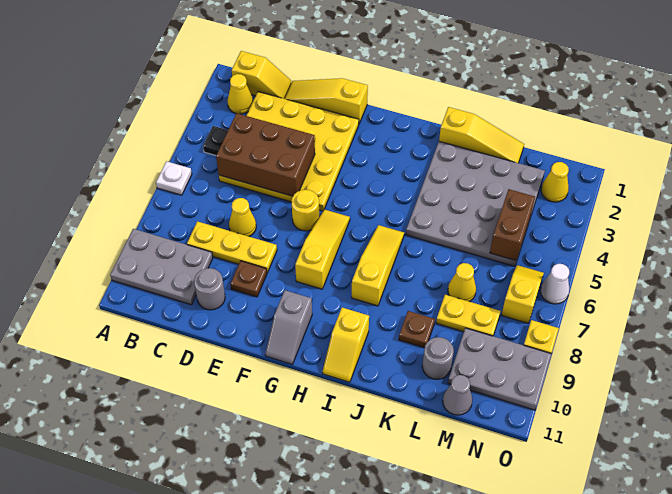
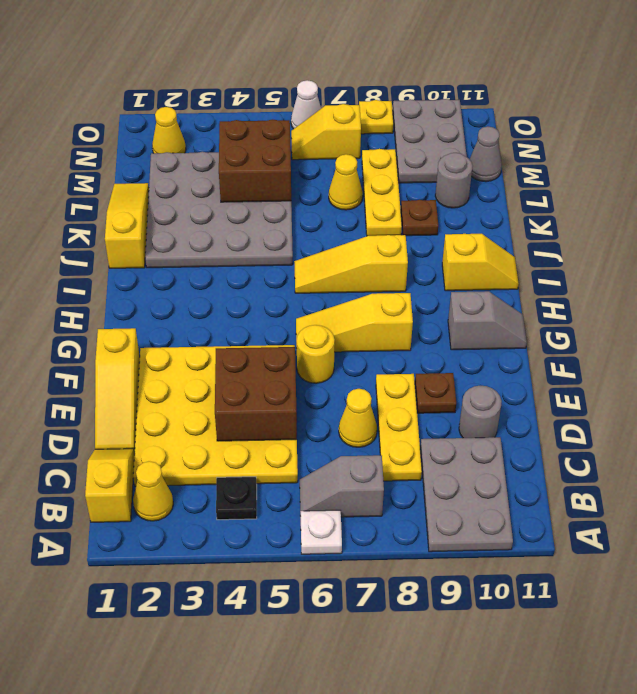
none -> grey slope B6:B7 level 1 top 7
brown brick C4:E5 level 2 -> brown brick D4:E5 level 2
yellow plate L8:M8 level 1 -> yellow plate K8:M8 level 1
brown brick M4:M5 level 2 -> brown brick L4:M5 level 2

